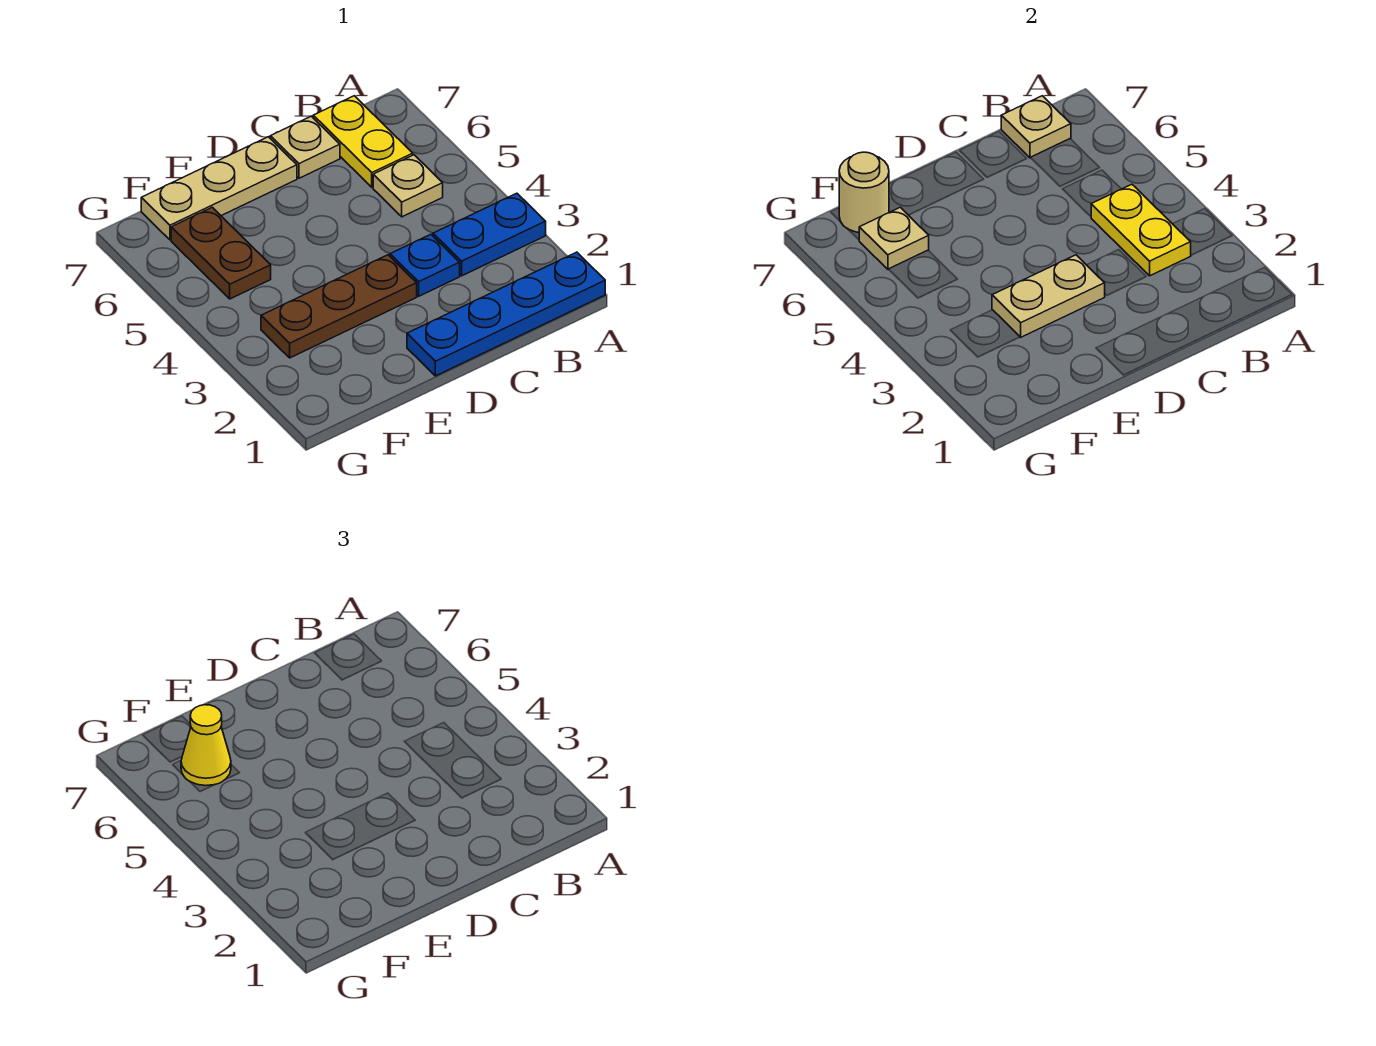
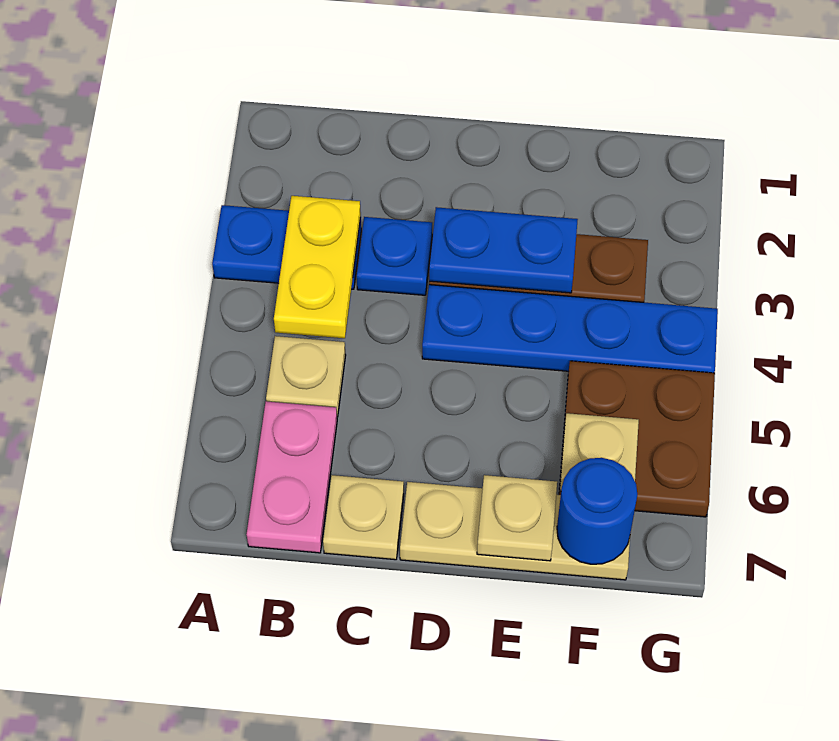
blue plate A1:D1 level 1 -> blue plate D4:G4 level 1
yellow plate B6:B7 level 1 -> pink plate B6:B7 level 1
tan plate B7 level 2 -> tan plate E7 level 2
tan plate D3:E3 level 2 -> blue plate D3:E3 level 2
brown plate F5:F6 level 1 -> brown plate F5:G6 level 1
yellow cone F6 level 3 -> none
tan round brick F7 level 2 -> blue round brick F7 level 2

